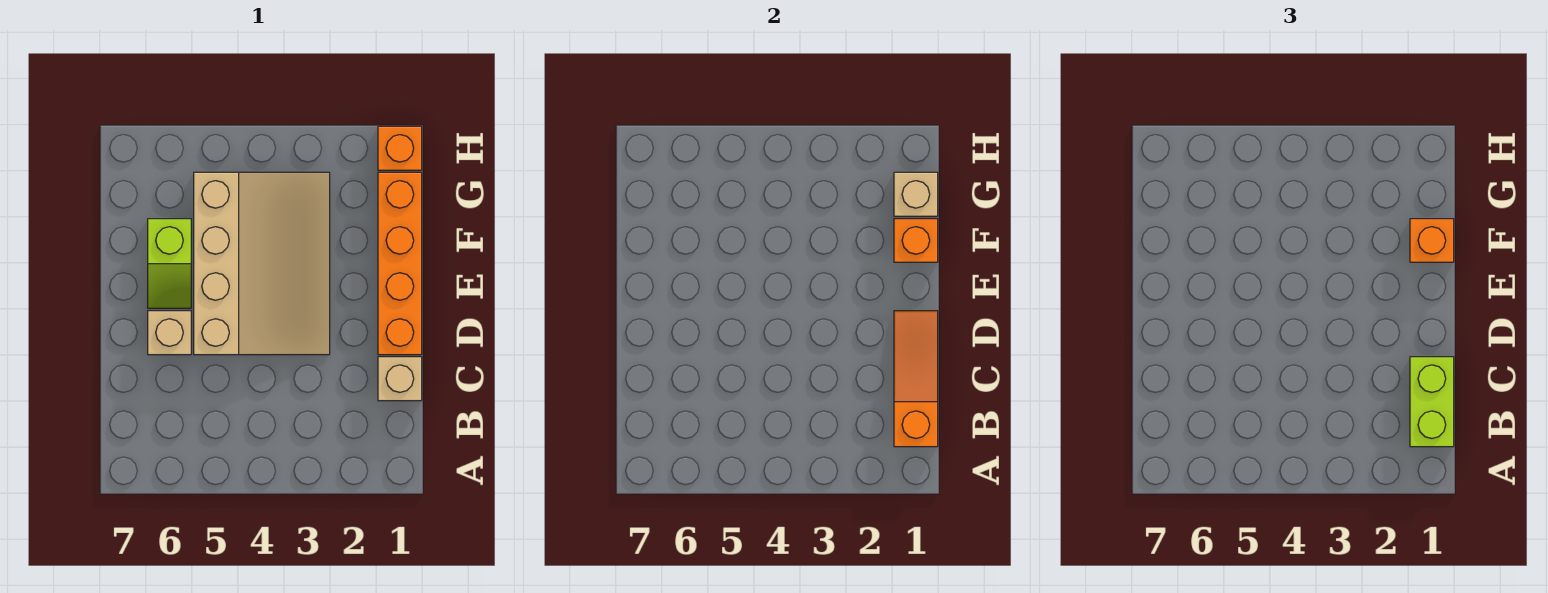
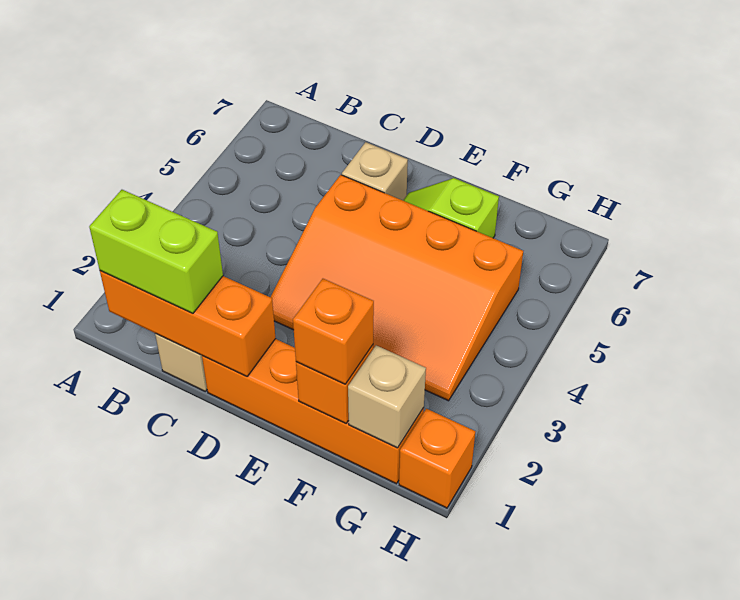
orange slope B1:D1 level 2 top B -> orange brick B1:D1 level 2
tan slope D3:G5 level 1 top 5 -> orange slope D3:G5 level 1 top 5

